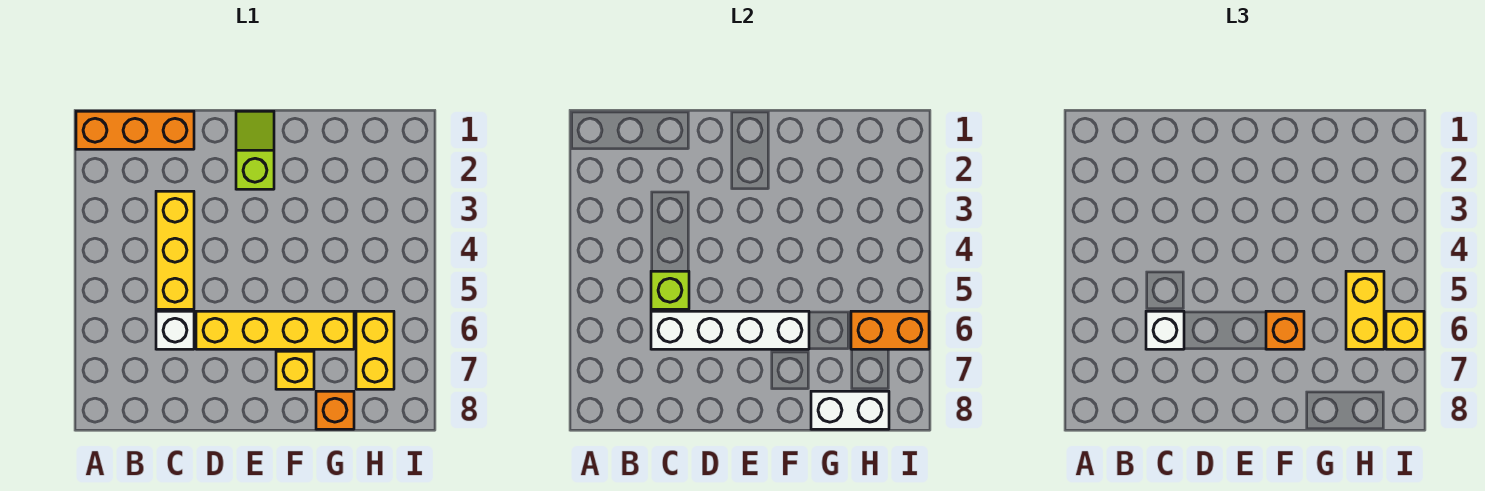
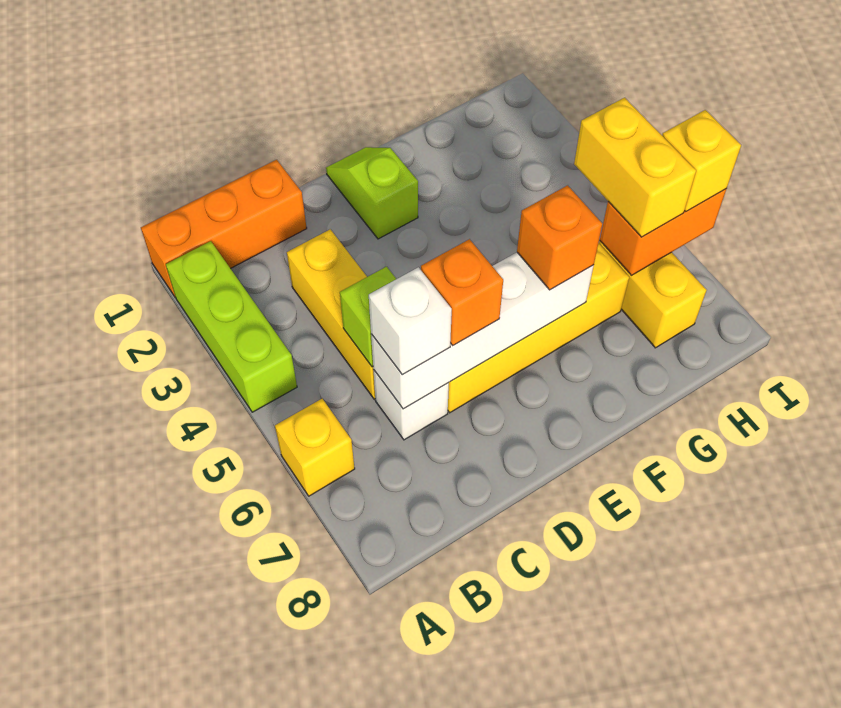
none -> lime brick A2:A4 level 1
yellow brick F7 level 1 -> yellow brick A6 level 1
orange brick G8 level 1 -> orange brick D6 level 3
white brick G8:H8 level 2 -> none

